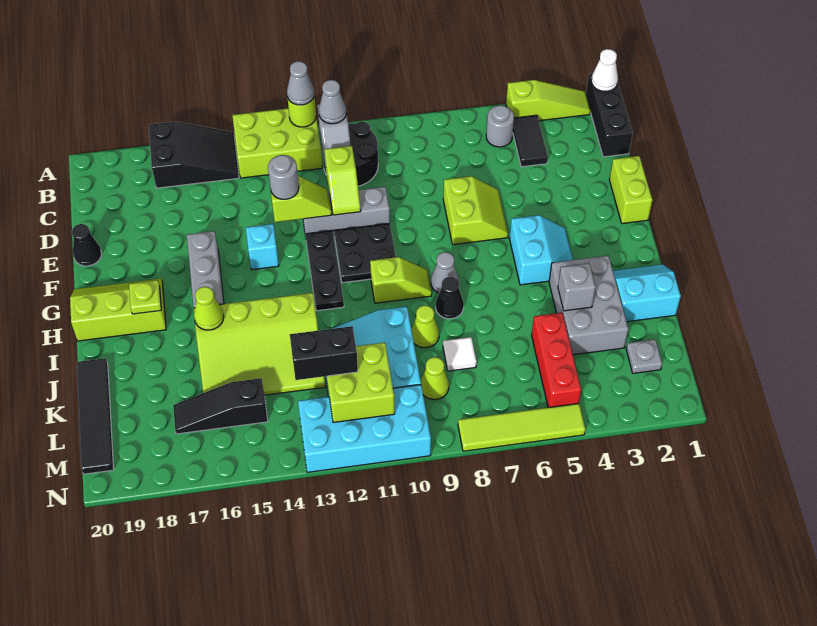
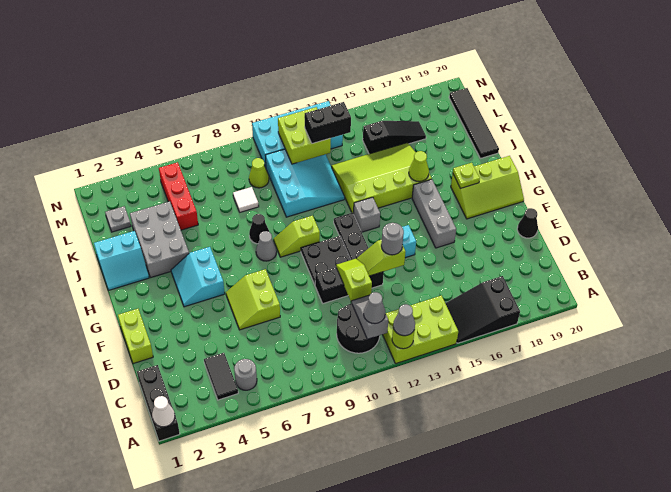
lime slope A2:A4 level 1 top 4 -> none
grey brick E10:E12 level 1 -> black brick E10:E12 level 1
grey brick J4 level 2 -> grey brick H13 level 1
lime cone J9 level 1 -> none
lime tile N5:N8 level 1 -> none

